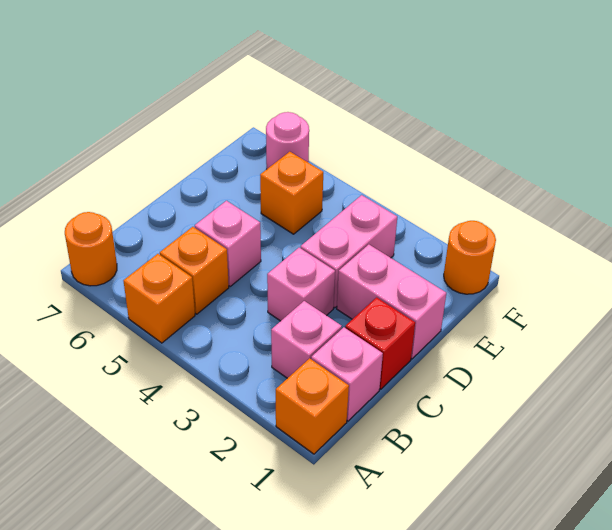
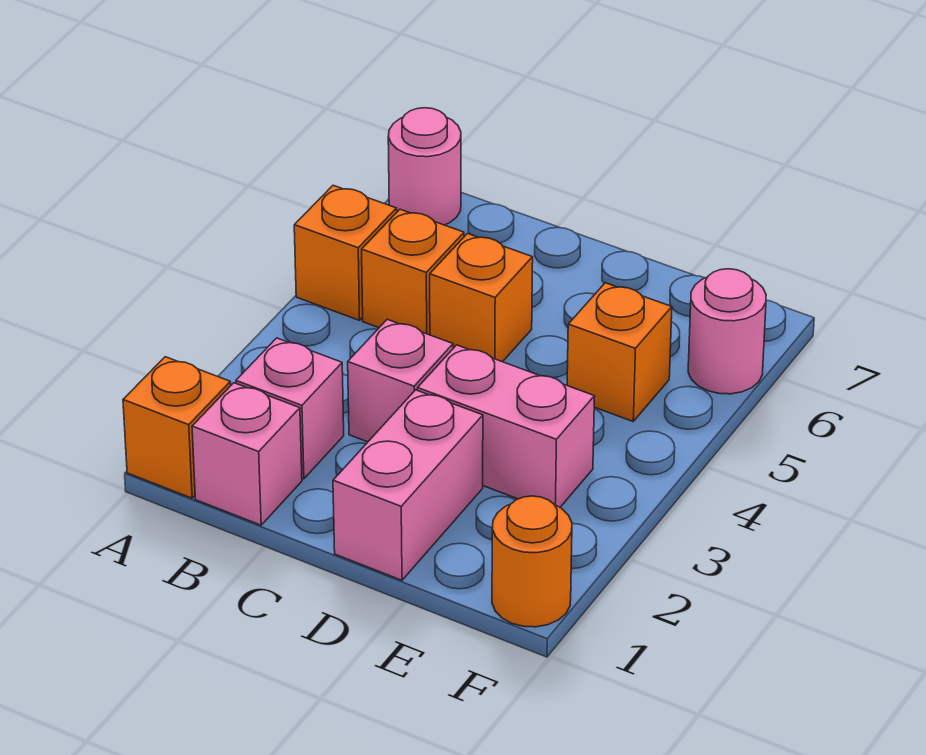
orange round brick A7 level 1 -> pink round brick A7 level 1
red brick C1 level 1 -> none
pink brick C5 level 1 -> orange brick C5 level 1

